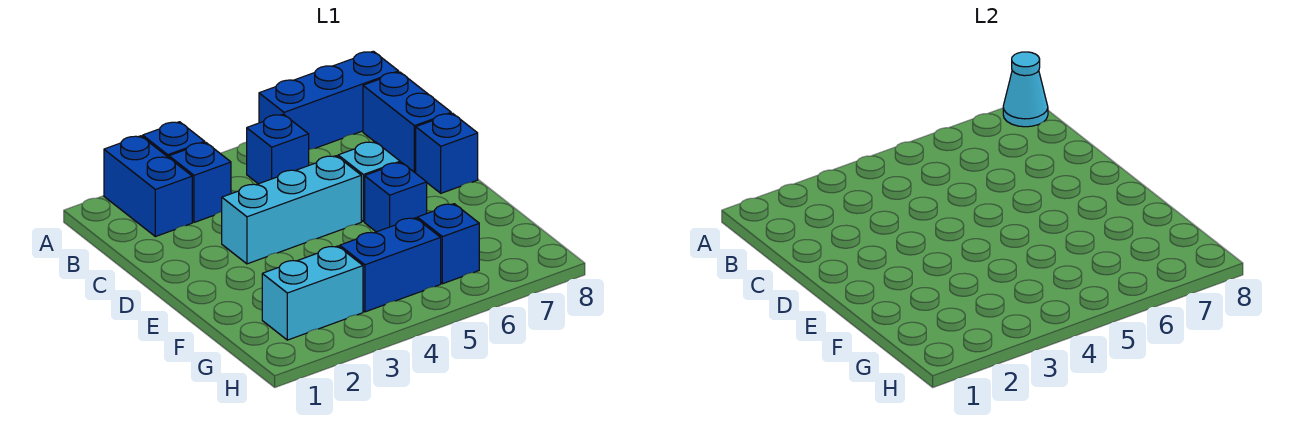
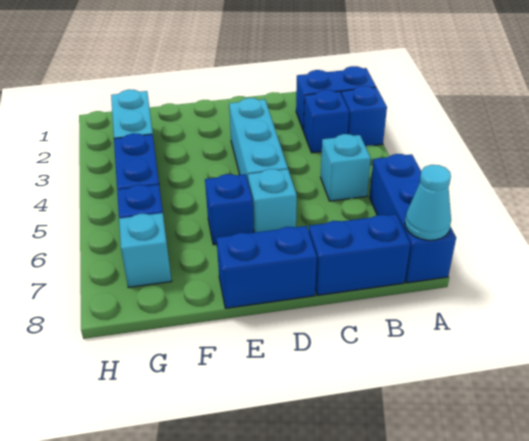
blue brick B5 level 1 -> cyan brick B5 level 1
blue brick D8 level 1 -> blue brick D8:E8 level 1
none -> cyan brick G7 level 1

